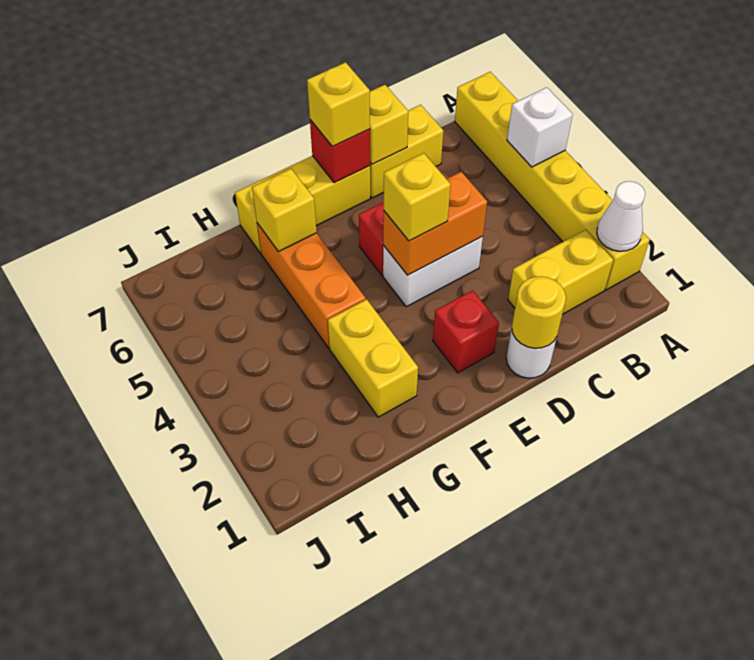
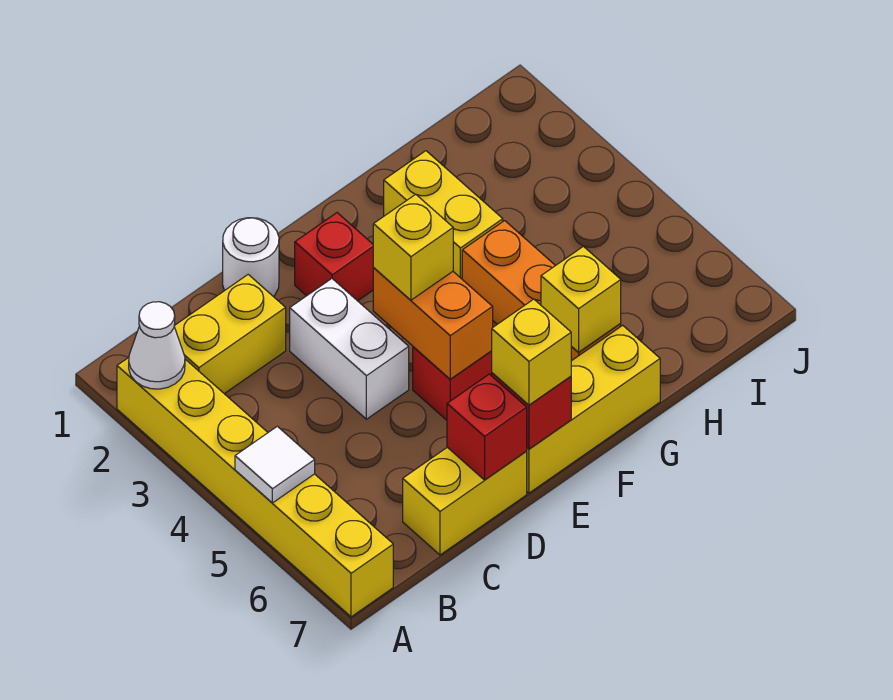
white brick A5 level 2 -> white tile A5 level 2
yellow round brick D1 level 2 -> none
white brick D4:E4 level 1 -> white brick D3:D4 level 1
orange brick D4:E4 level 2 -> orange brick E4:E5 level 2
yellow brick D7 level 2 -> red brick D7 level 2

